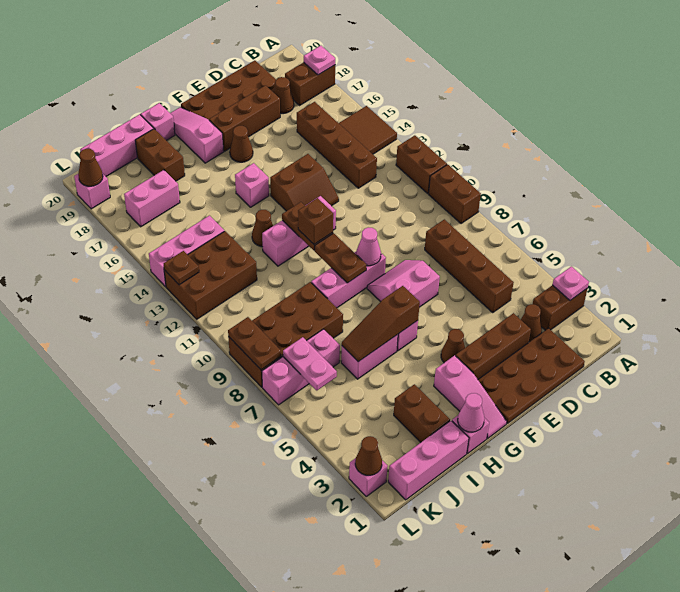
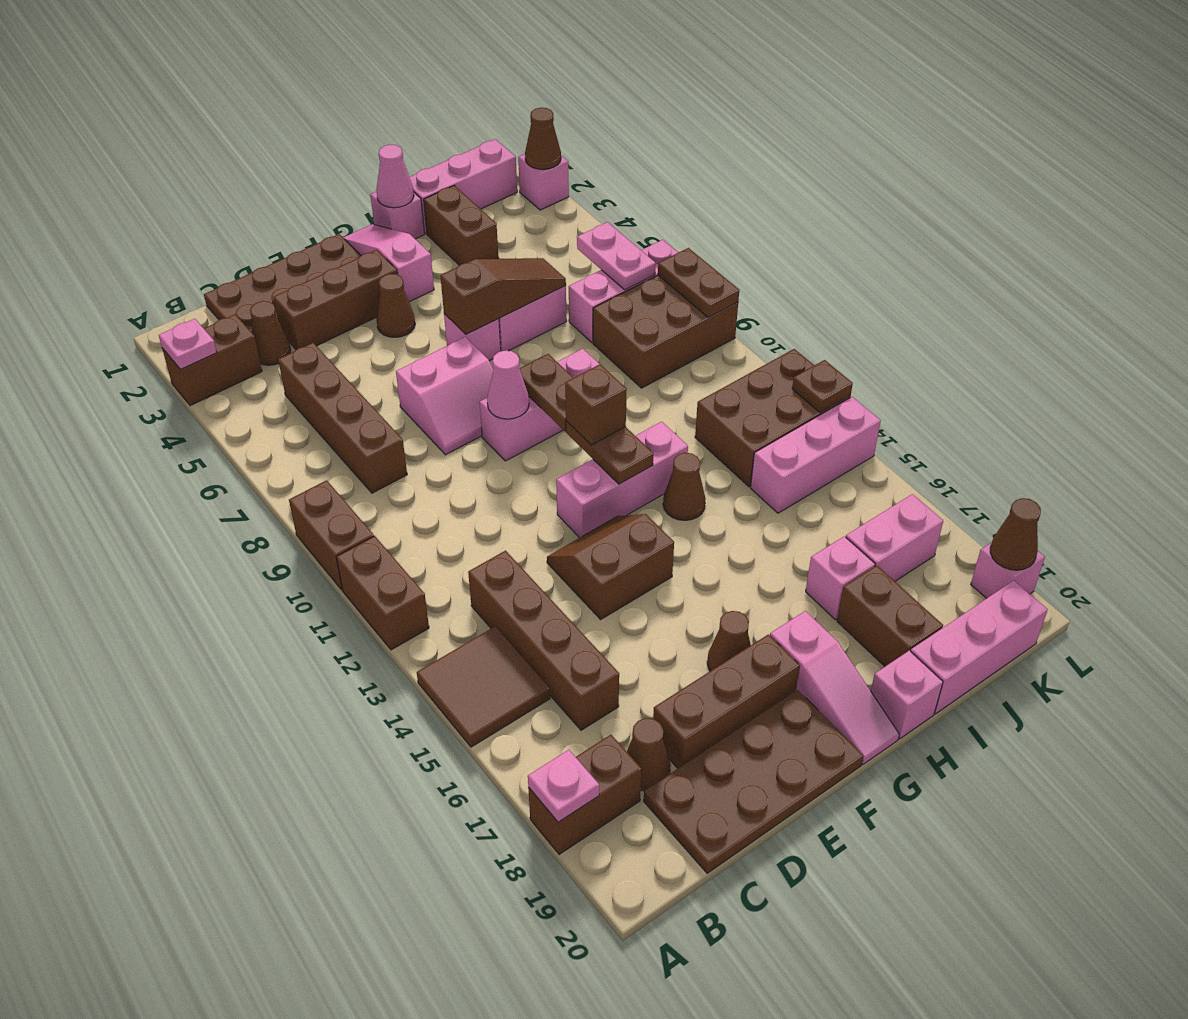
pink brick G15 level 1 -> pink brick I17 level 1
brown brick I8:L9 level 1 -> brown brick J8:L9 level 1

